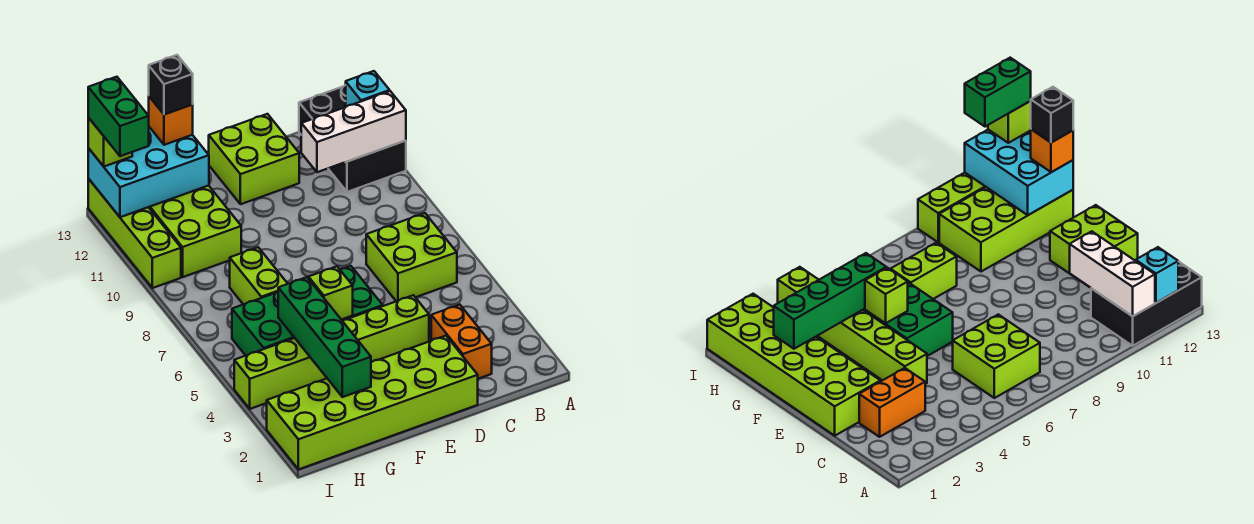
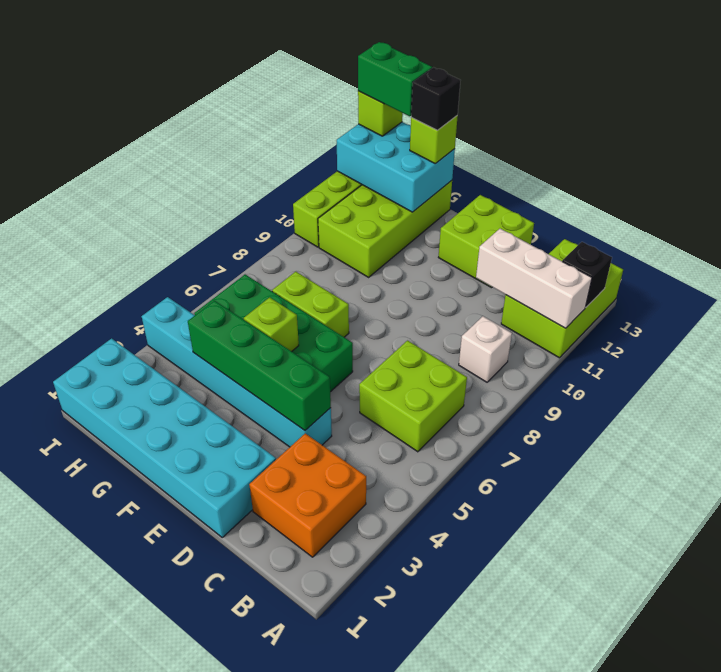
black brick A11:B13 level 1 -> lime brick A11:B13 level 1
cyan brick A12 level 2 -> black brick A12 level 2
none -> white brick B9 level 1
orange brick C2:C3 level 1 -> orange brick B2:C3 level 1
lime brick D1:I2 level 1 -> cyan brick D1:I2 level 1
lime brick D4:I4 level 1 -> cyan brick D4:I4 level 1
green brick G2:G5 level 2 -> green brick D4:G4 level 2
lime brick G7:G8 level 1 -> lime brick F7:G7 level 1
orange brick G13 level 3 -> lime brick G13 level 3
green brick I12:I13 level 4 -> green brick H13:I13 level 4

